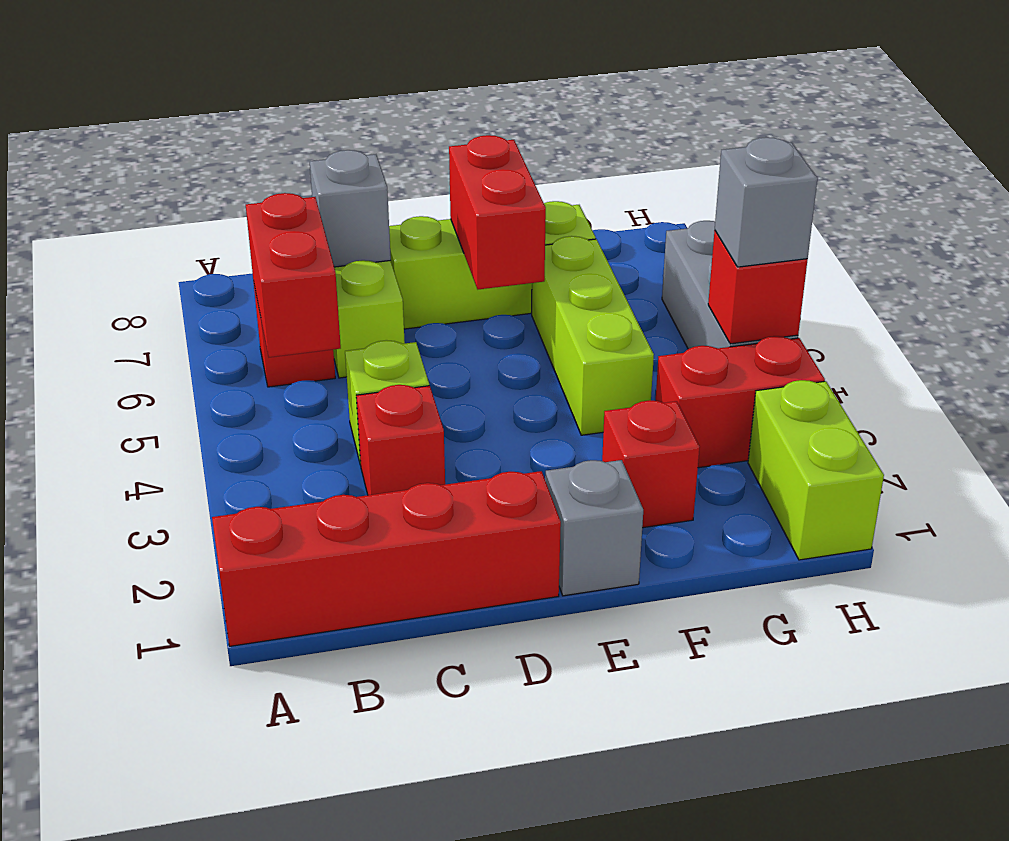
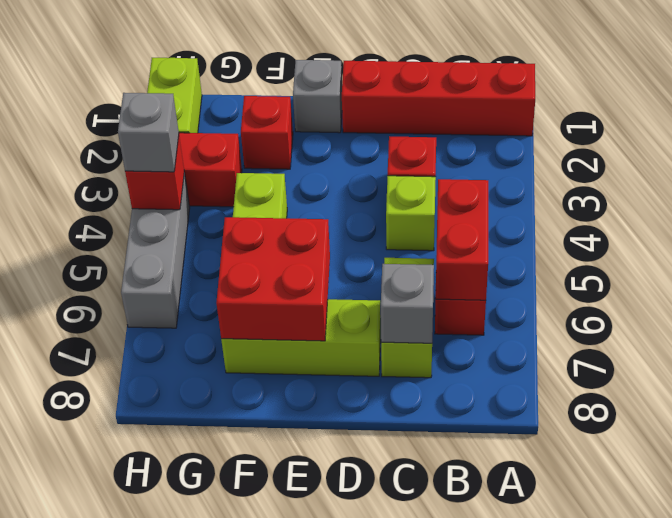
red brick E6:E7 level 2 -> red brick E6:F7 level 2

